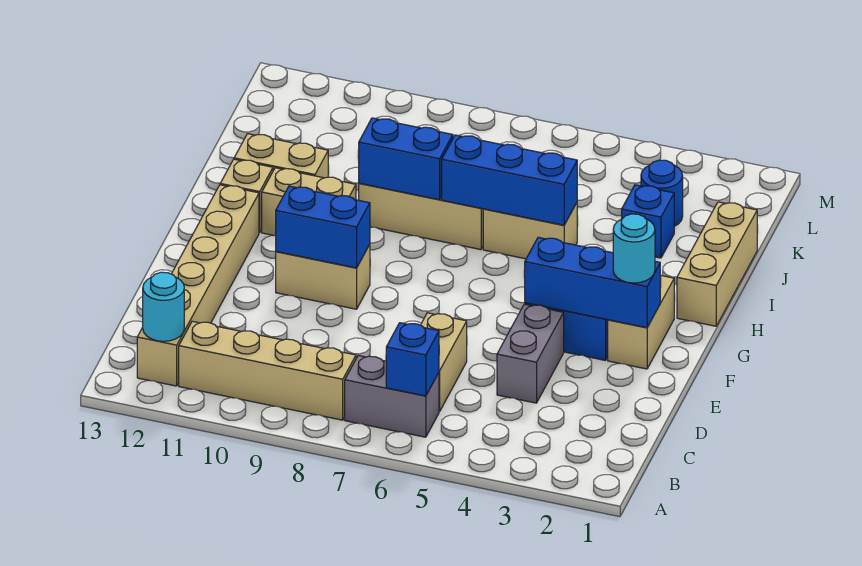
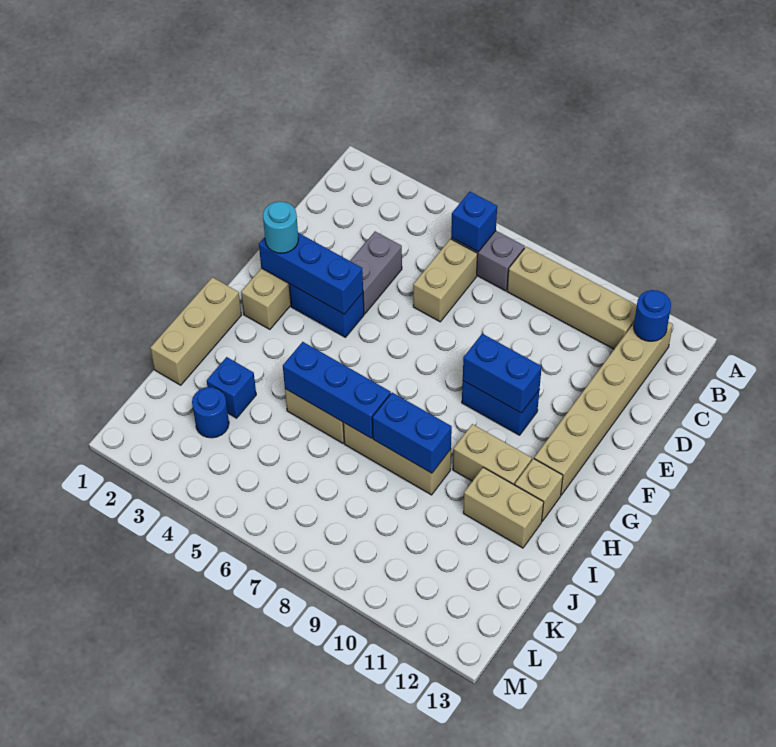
cyan round brick B12 level 2 -> blue round brick B12 level 2
tan brick F9:F10 level 1 -> blue brick F9:F10 level 1

